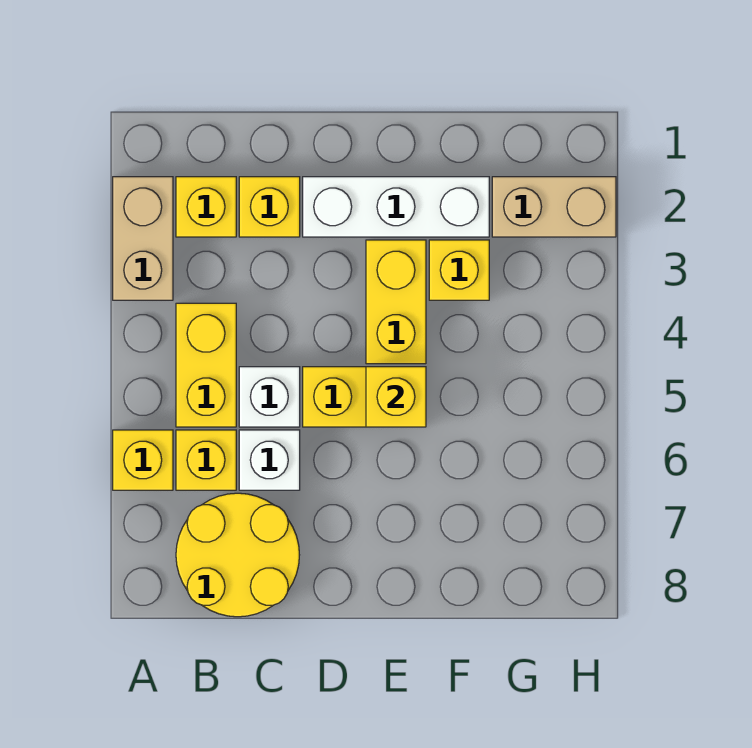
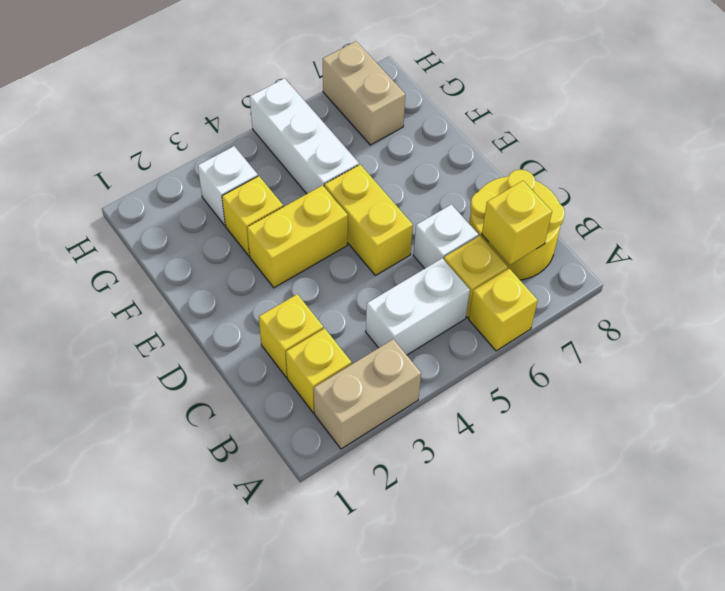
yellow brick B4:B5 level 1 -> white brick B4:B5 level 1
white brick C5 level 1 -> white brick G3 level 1
white brick D2:F2 level 1 -> white brick F5:H5 level 1
yellow brick E5 level 2 -> yellow brick B7 level 2
tan brick G2:H2 level 1 -> tan brick G7:H7 level 1

